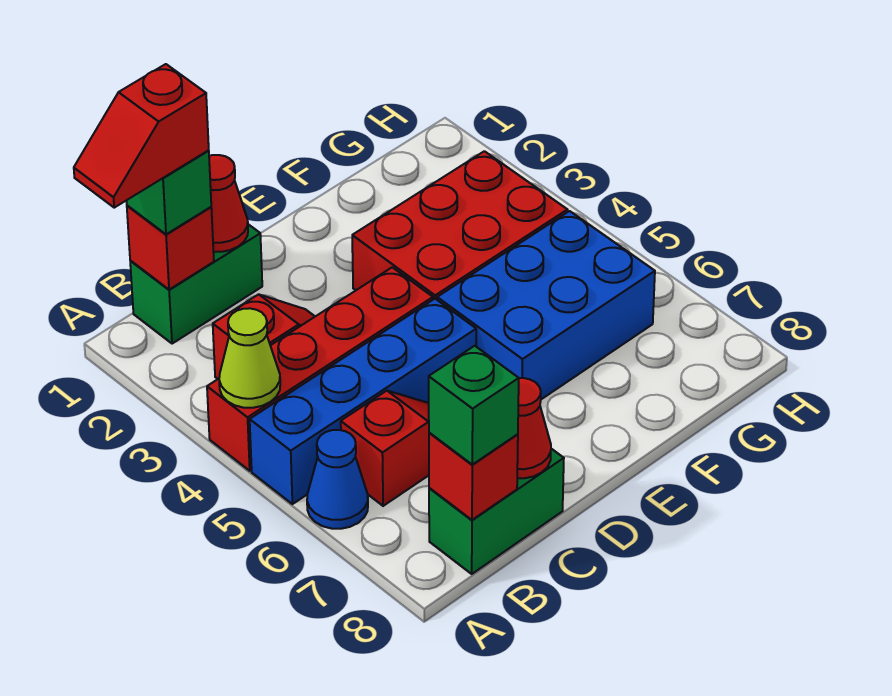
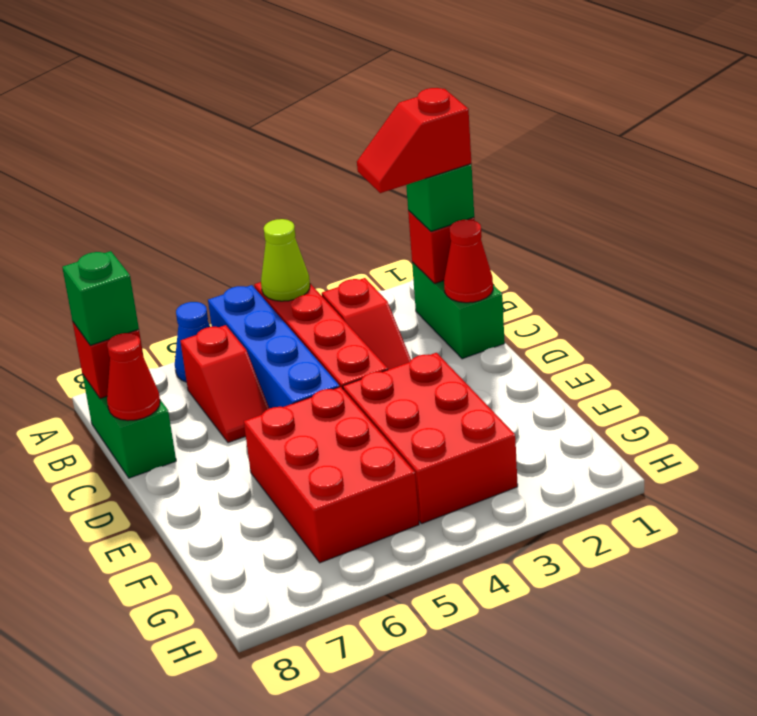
red slope A1:B1 level 4 top B -> red slope B1:B2 level 4 top 1
blue brick E5:G6 level 1 -> red brick E5:G6 level 1

